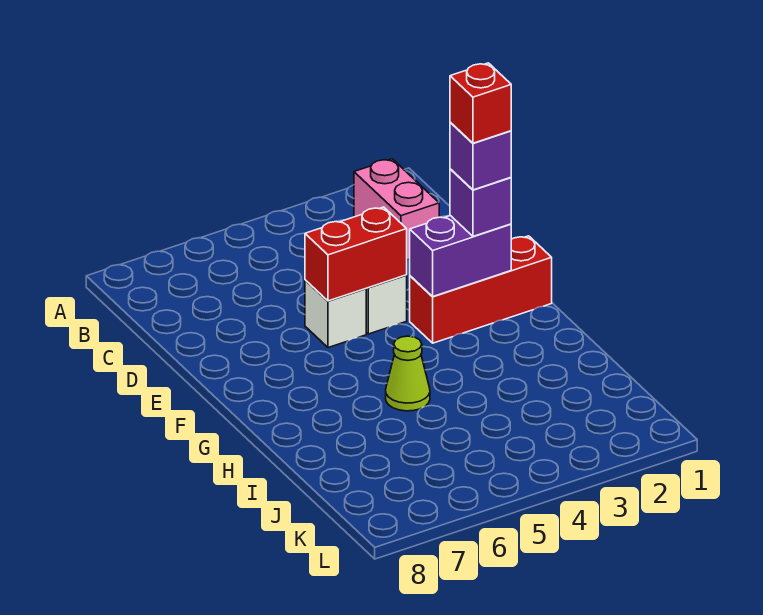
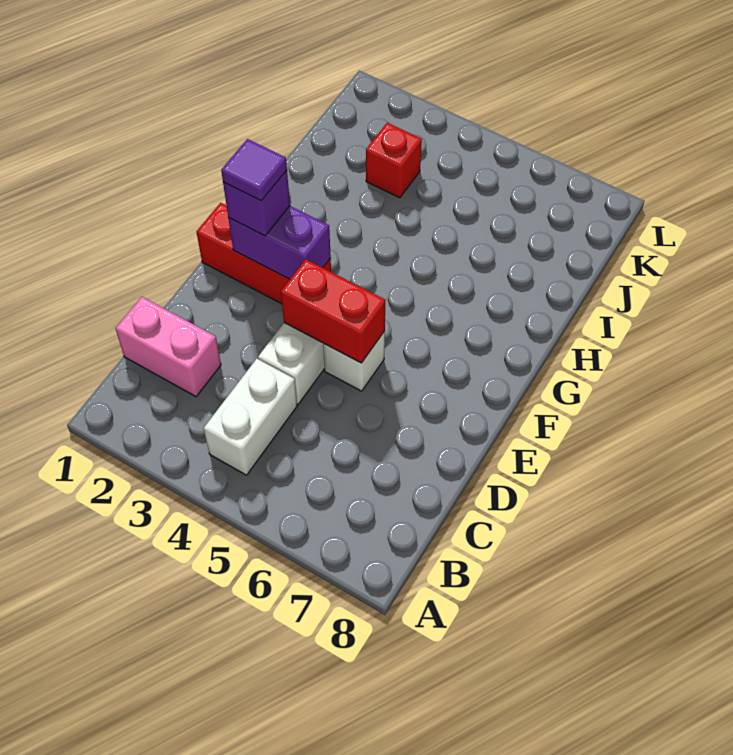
pink brick B2:C2 level 1 -> pink brick C1:C2 level 1
none -> white brick B4:C4 level 1
purple brick F2 level 4 -> purple tile F2 level 4
red brick F2 level 5 -> red brick J3 level 1
lime cone H5 level 1 -> none

